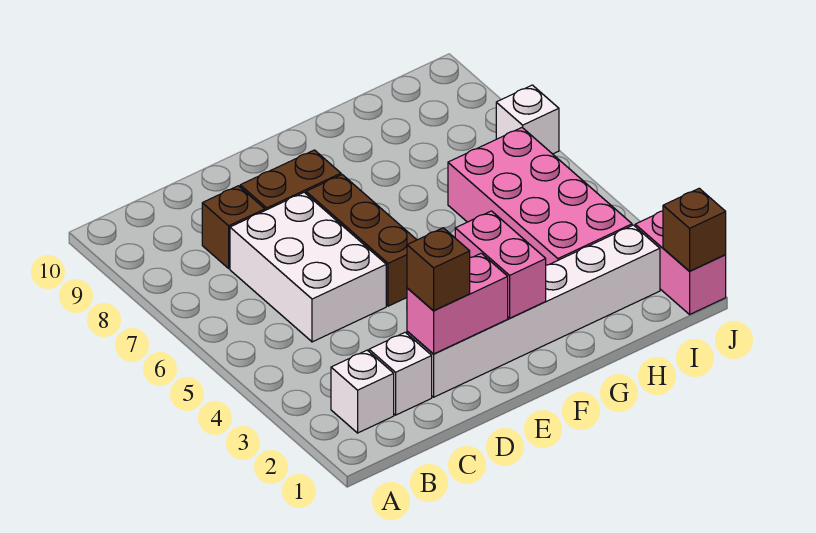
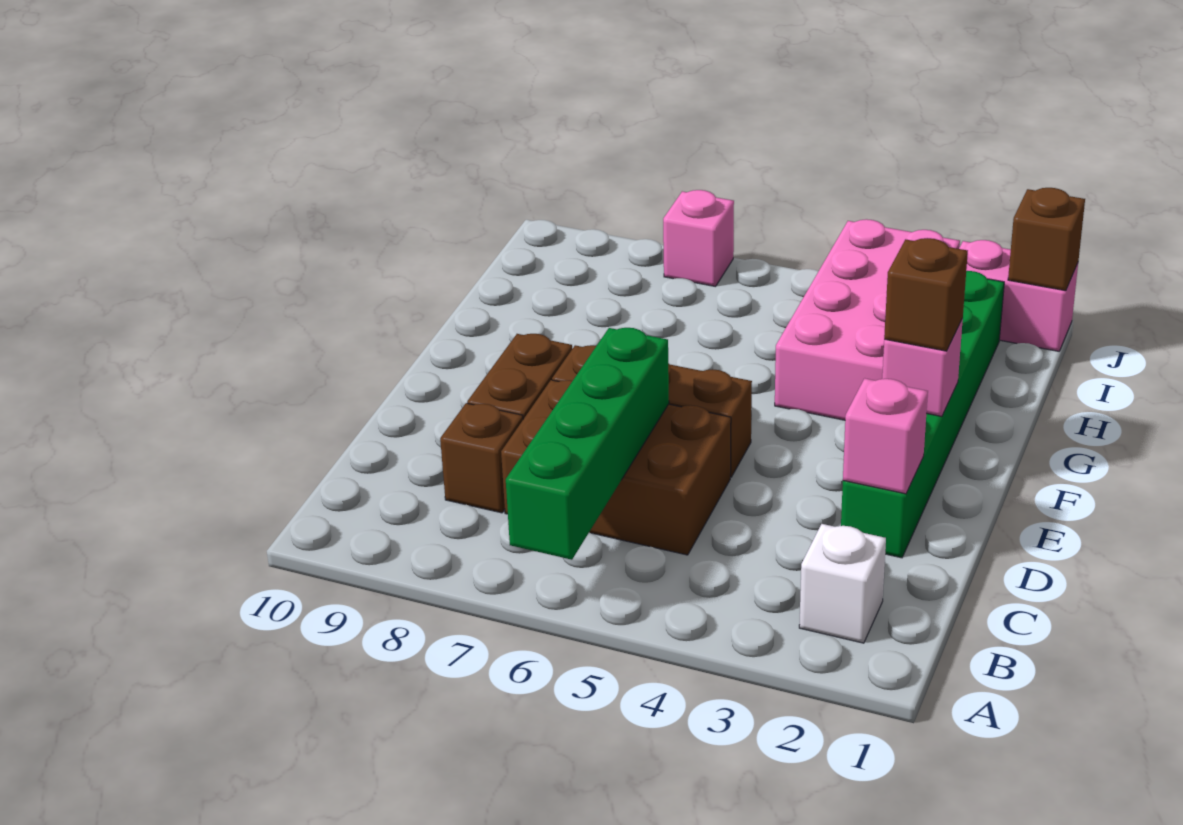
none -> green brick A6:D6 level 2
white brick C2 level 1 -> none
white brick C5:D7 level 1 -> brown brick C5:D7 level 1
white brick D2:I2 level 1 -> green brick D2:I2 level 1
pink brick D2:E2 level 2 -> pink brick D2 level 2
brown brick D2 level 3 -> brown brick F2 level 3
pink brick F2:F3 level 2 -> pink brick F2 level 2
pink brick H3:I6 level 1 -> pink brick G3:J4 level 1
white brick J7 level 1 -> pink brick J7 level 1

